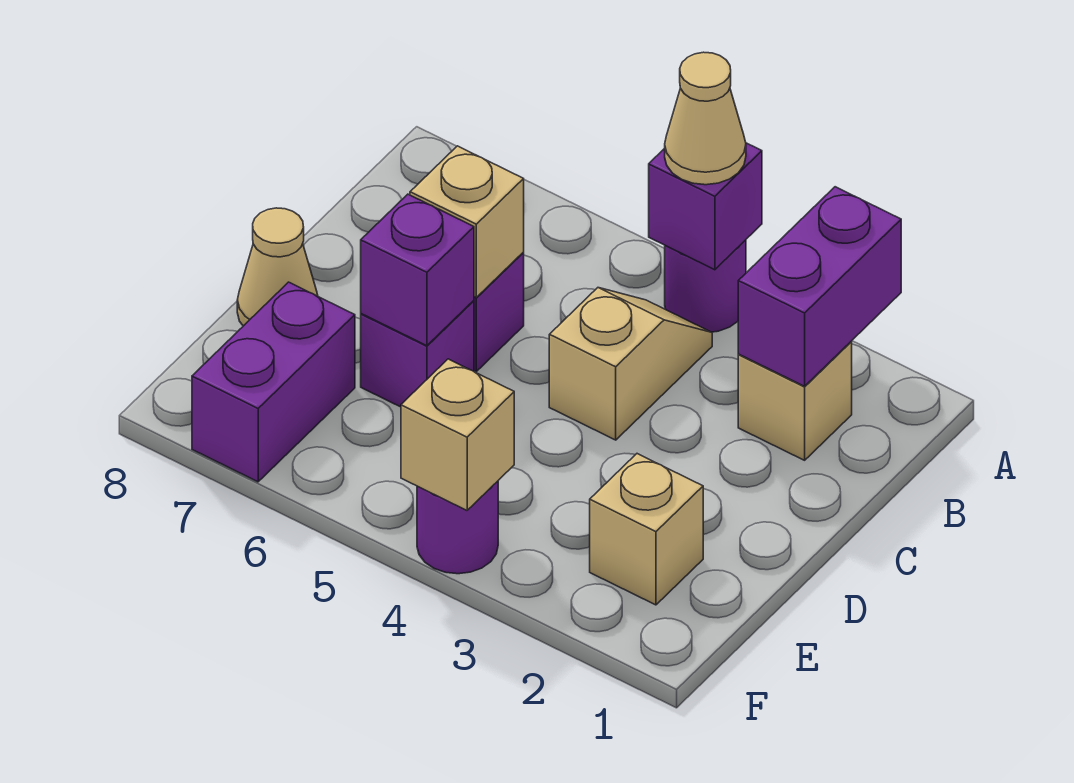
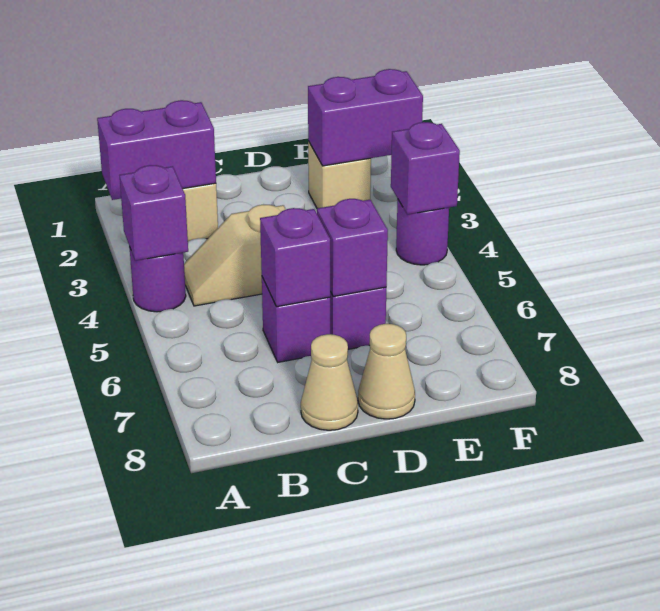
tan cone A4 level 3 -> tan cone C8 level 1
tan brick C6 level 2 -> purple brick C6 level 2
purple brick E7:F7 level 1 -> purple brick E2:F2 level 2
tan brick F4 level 2 -> purple brick F4 level 2

